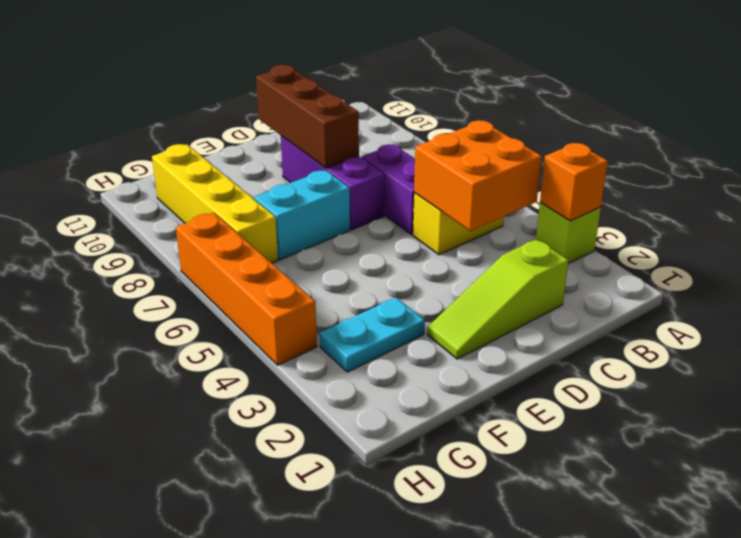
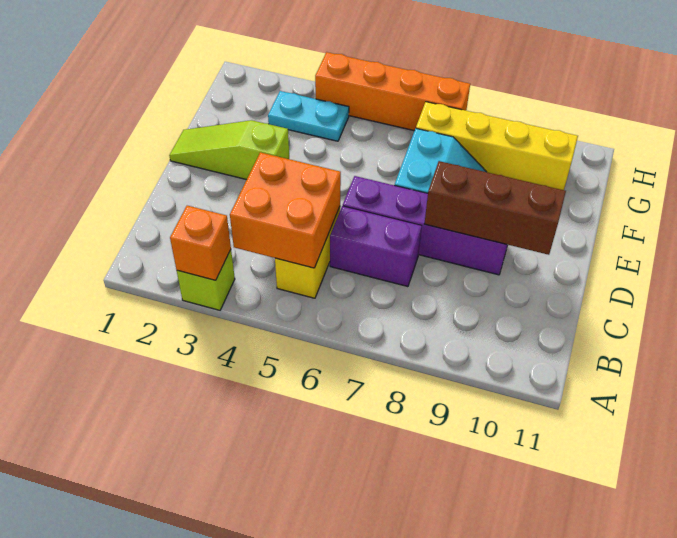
lime slope C2:E2 level 1 top C -> lime slope E1:E3 level 1 top 3
purple brick D7:D9 level 1 -> purple brick D6:D9 level 1
cyan plate F3:G3 level 1 -> cyan plate G3:G4 level 1

